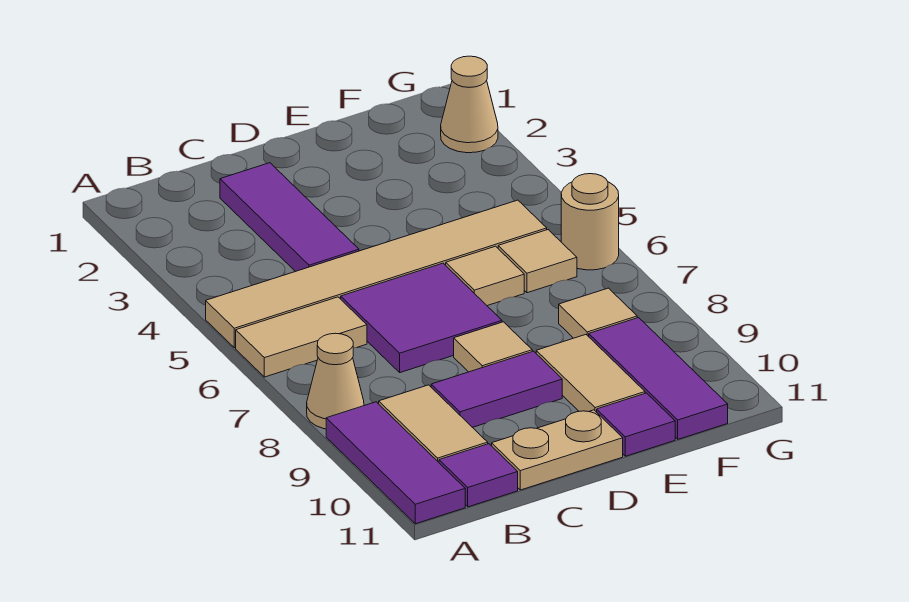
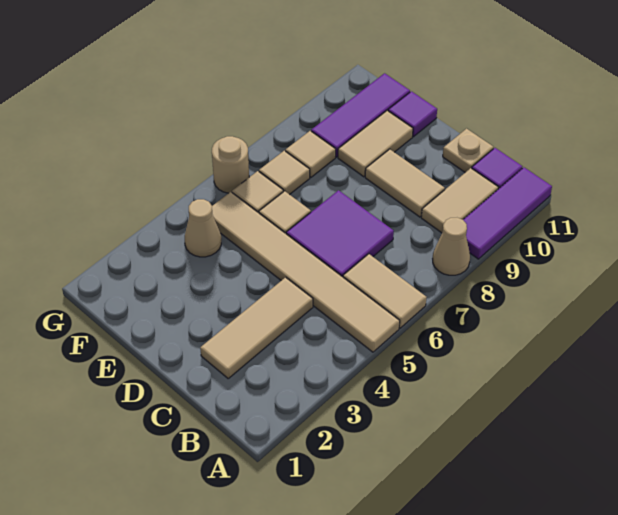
purple tile C2:C4 level 1 -> tan tile C2:C4 level 1
purple tile C9:D9 level 1 -> tan tile C9:D9 level 1
tan plate C11:D11 level 1 -> tan plate C11 level 1
tan tile D8 level 1 -> tan tile F7 level 1
tan cone G2 level 1 -> tan cone F4 level 1

